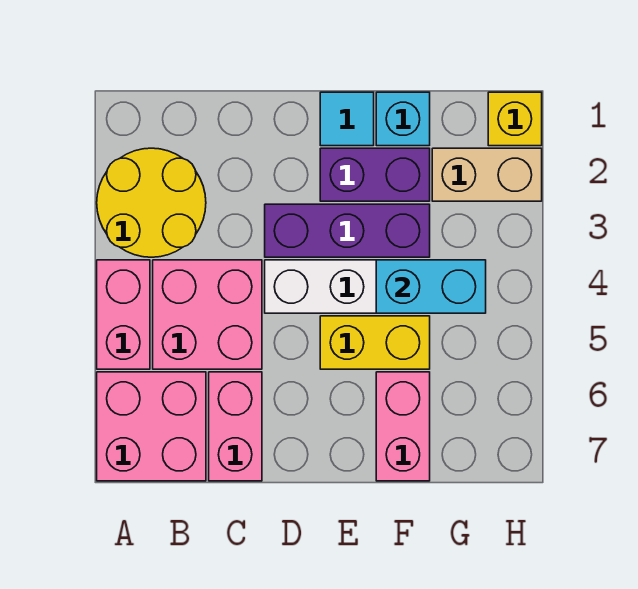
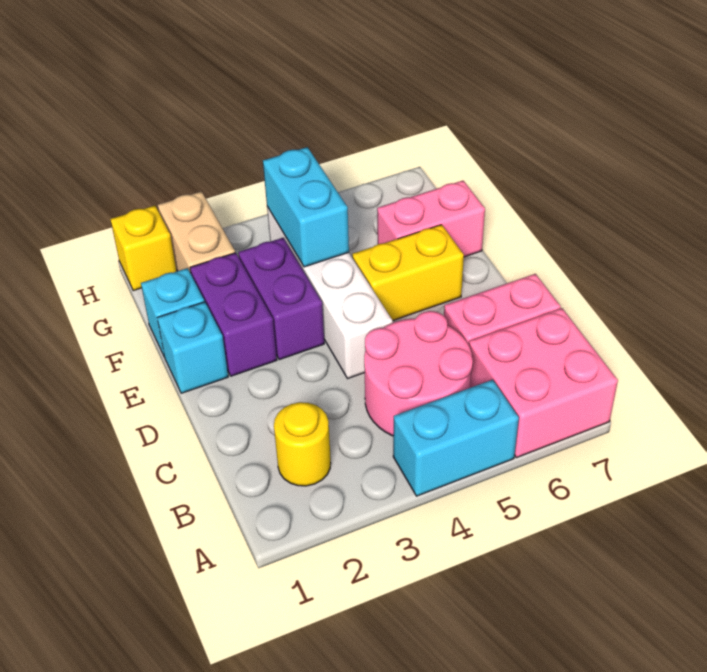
yellow round brick A2:B3 level 1 -> yellow round brick B2 level 1
pink brick A4:A5 level 1 -> cyan brick A4:A5 level 1
pink brick B4:C5 level 1 -> pink round brick B4:C5 level 1
purple brick D3:F3 level 1 -> purple brick E3:F3 level 1
cyan tile E1 level 1 -> cyan brick E1 level 1
yellow brick E5:F5 level 1 -> yellow brick E5:E6 level 1

